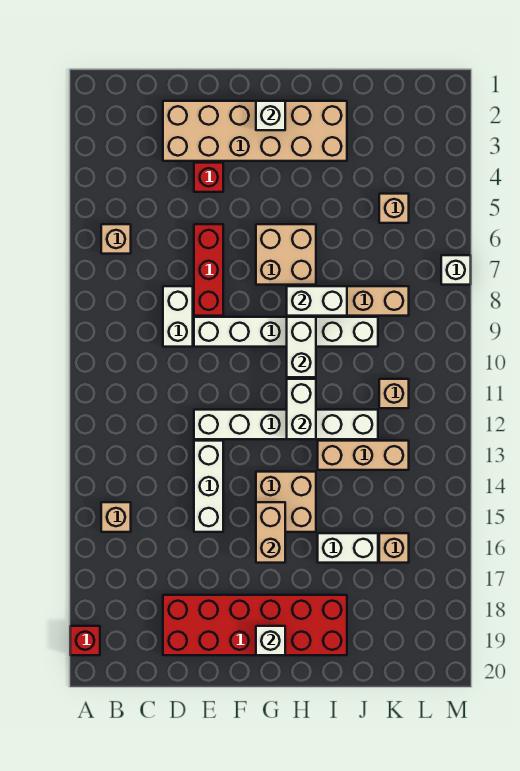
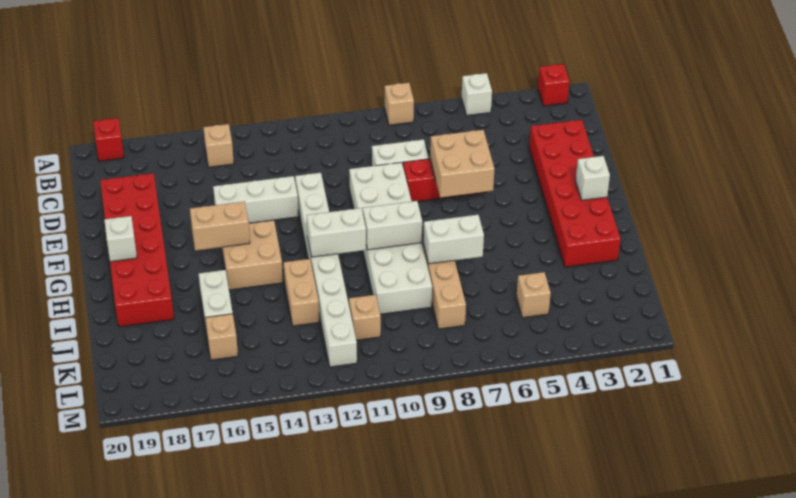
tan brick B6 level 1 -> tan brick A8 level 1
tan brick D2:I3 level 1 -> red brick D2:I3 level 1
red brick E4 level 1 -> red brick A2 level 1
white brick E9:J9 level 1 -> white brick E9:J10 level 1
white brick E12:J12 level 1 -> white brick E12:L12 level 1
tan brick G6:H7 level 1 -> tan brick E6:F7 level 2
white brick H8:I8 level 2 -> white brick I7:I8 level 2
tan brick I13:K13 level 1 -> tan brick I13:J13 level 1
white brick M7 level 1 -> white brick A5 level 1

